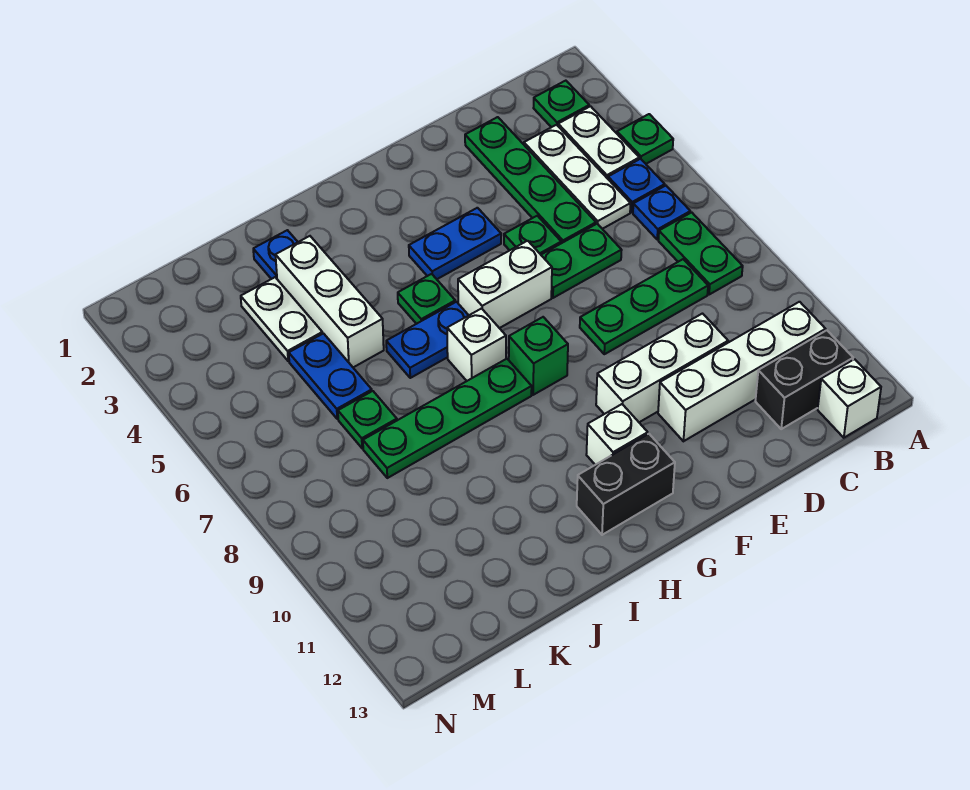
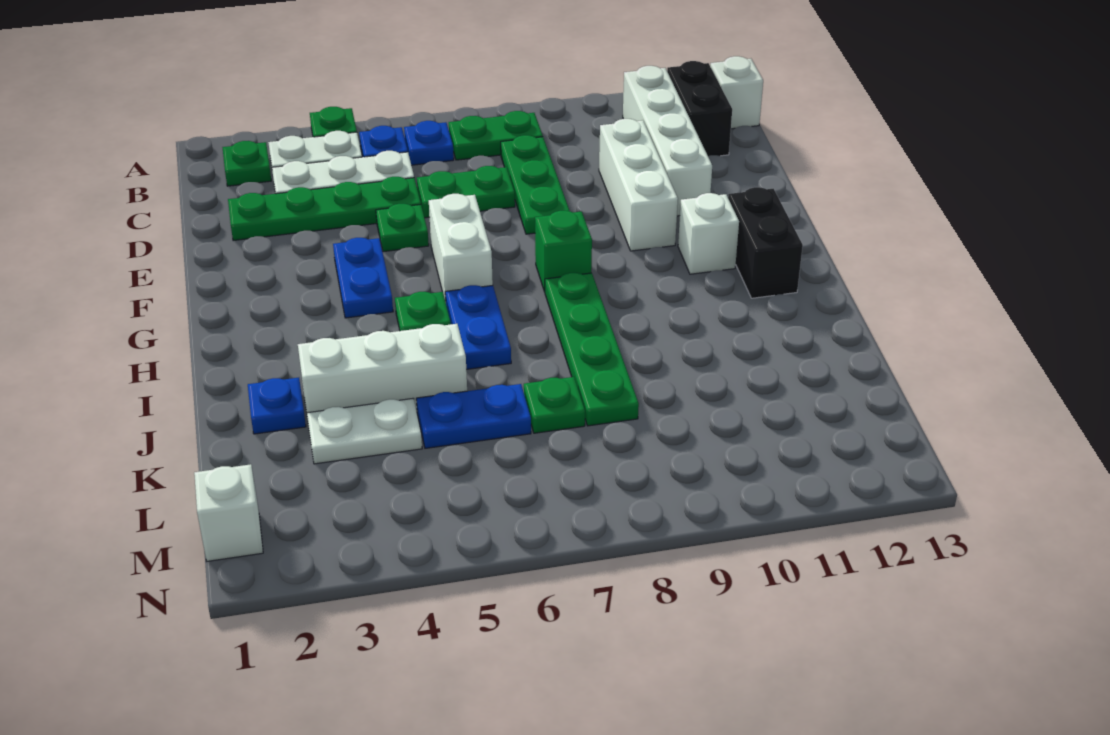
green plate D6:E6 level 1 -> green plate D6:D7 level 1
white brick H7 level 1 -> white brick M1 level 1

